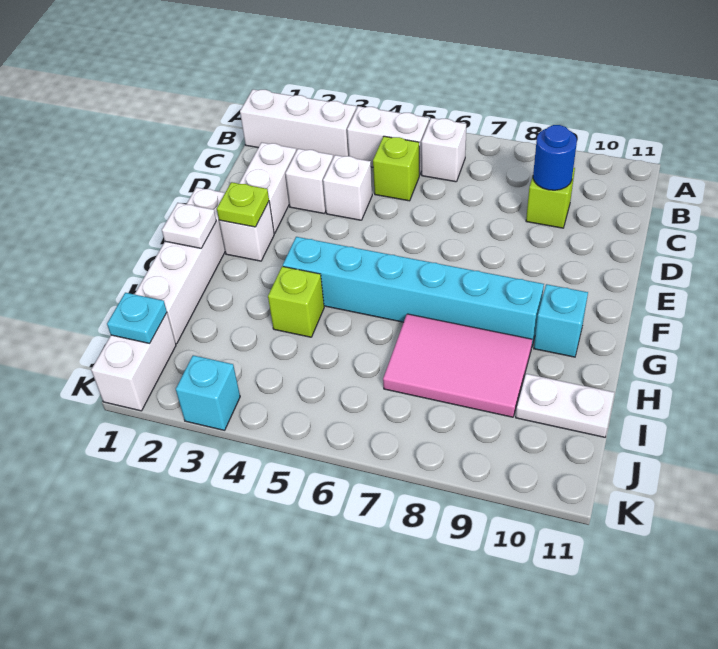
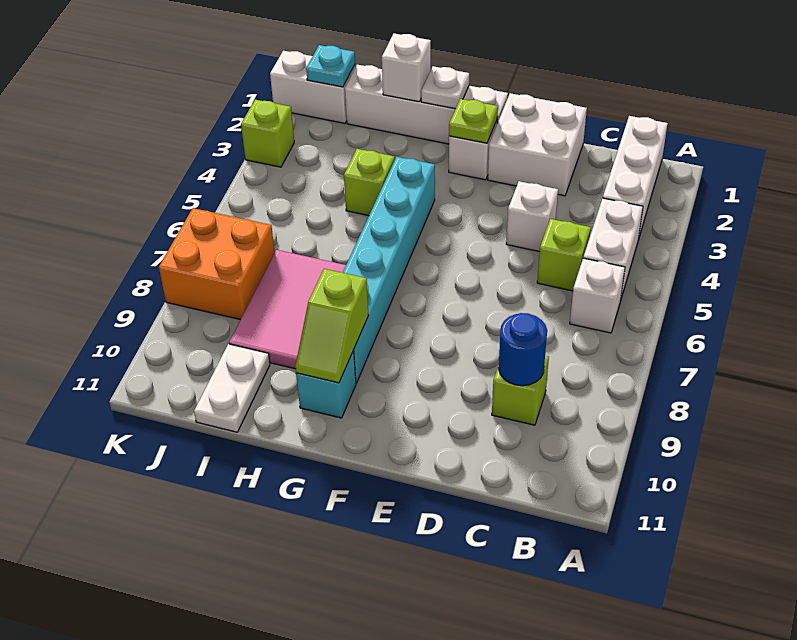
white brick D2:E2 level 1 -> white brick D1:E2 level 1
white brick D3 level 1 -> white brick H1 level 2
none -> lime slope G9:G10 level 2 top 9
none -> orange brick J7:K8 level 1
cyan brick K3 level 1 -> lime brick K3 level 1

